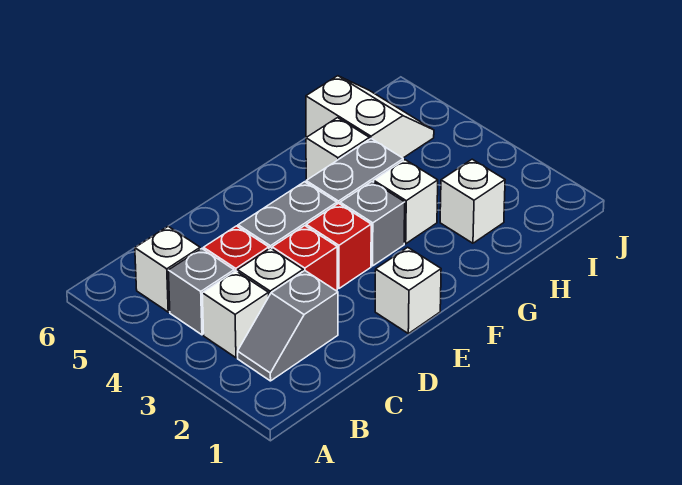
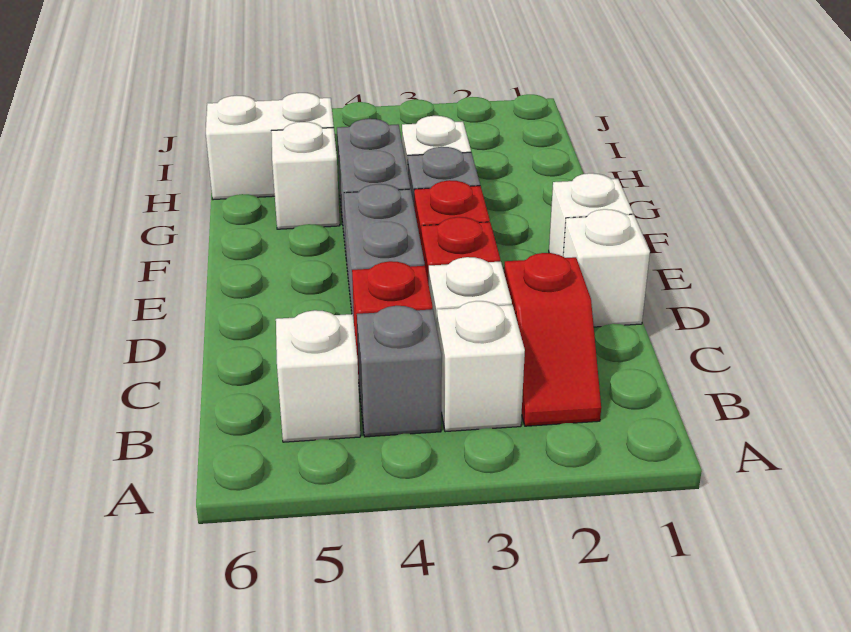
grey slope B2:C2 level 1 top C -> red slope B2:C2 level 1 top C
white brick H2 level 1 -> white brick D1 level 1

